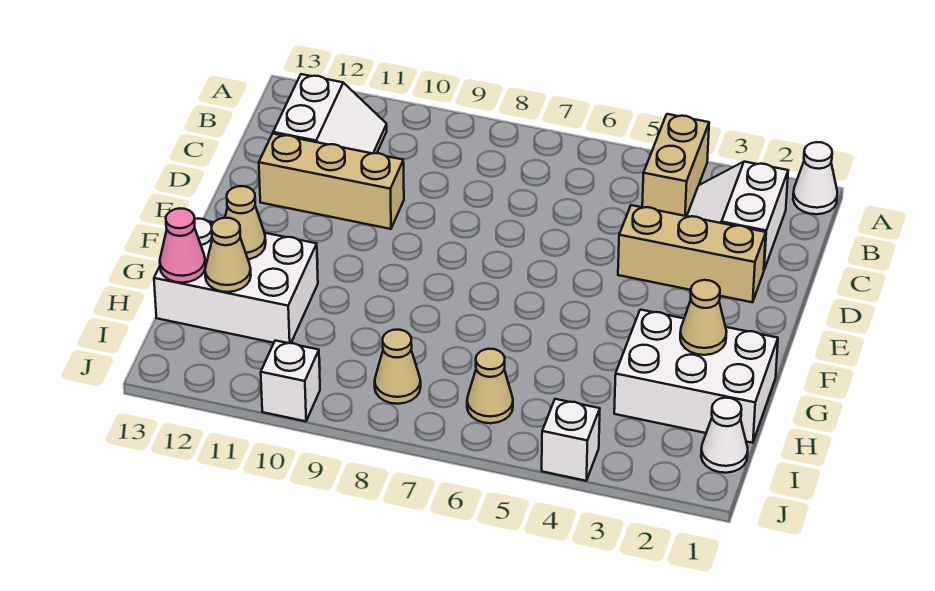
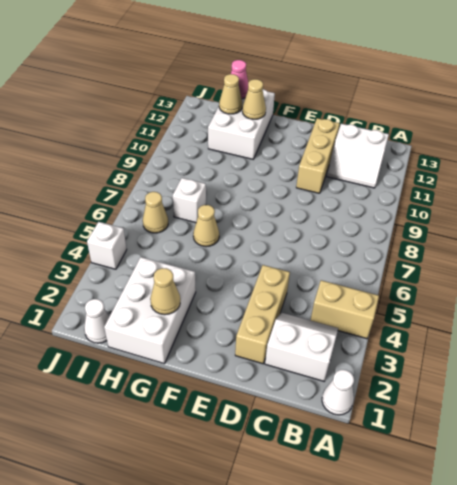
tan cone I8 level 1 -> tan cone G6 level 1
white brick J10 level 1 -> white brick H7 level 1

